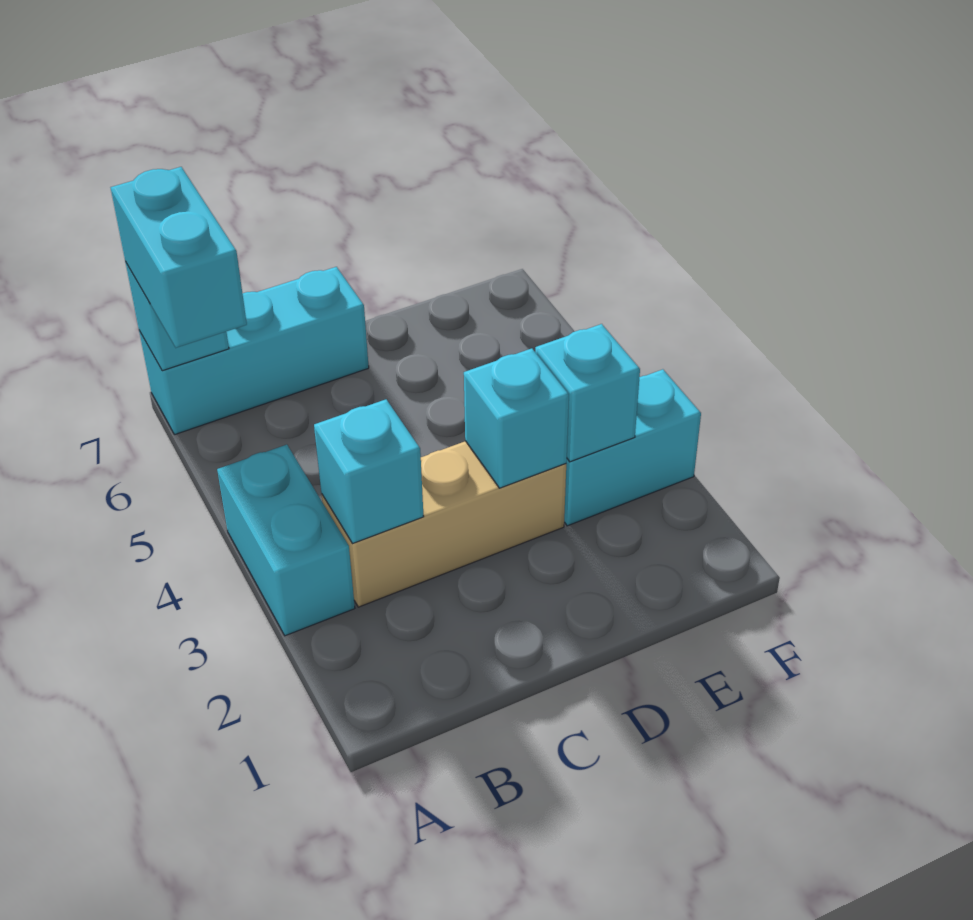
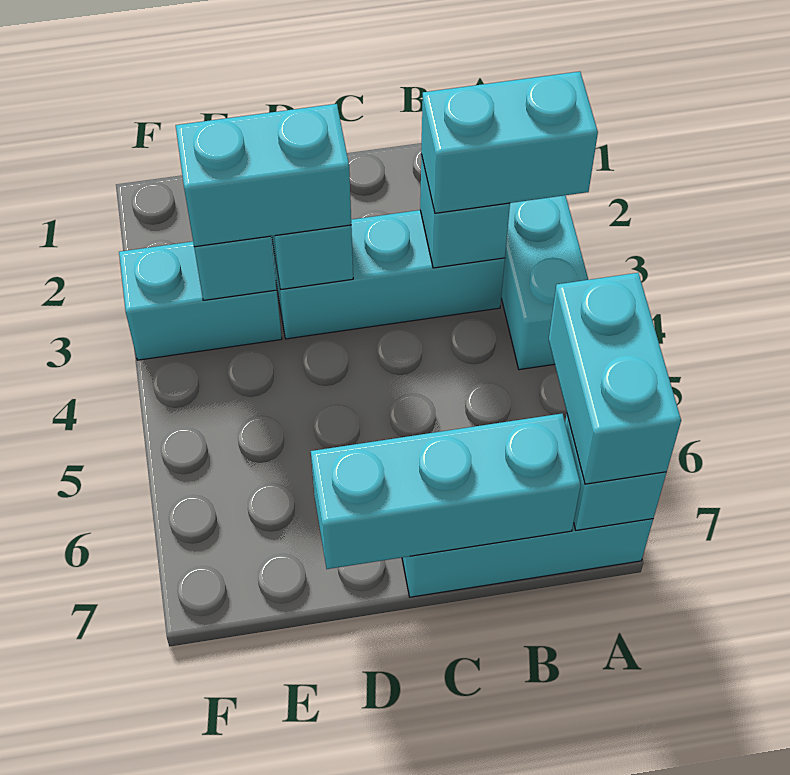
none -> cyan brick A3:B3 level 3
tan brick B3:D3 level 1 -> cyan brick B3:D3 level 1
none -> cyan brick B7:D7 level 2
none -> cyan brick D3:E3 level 3

